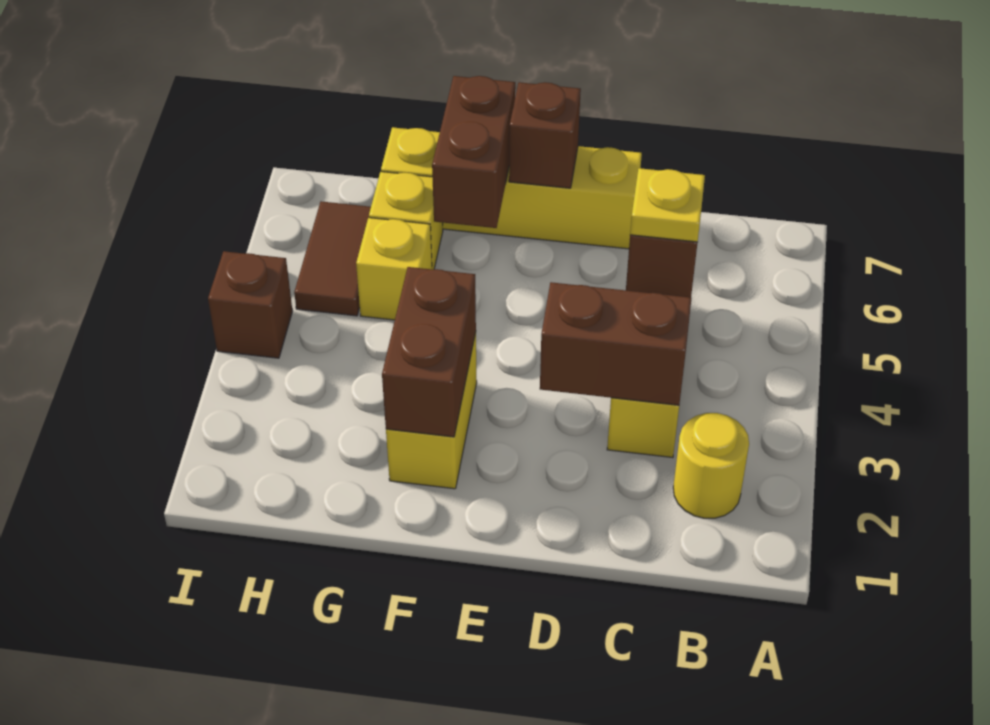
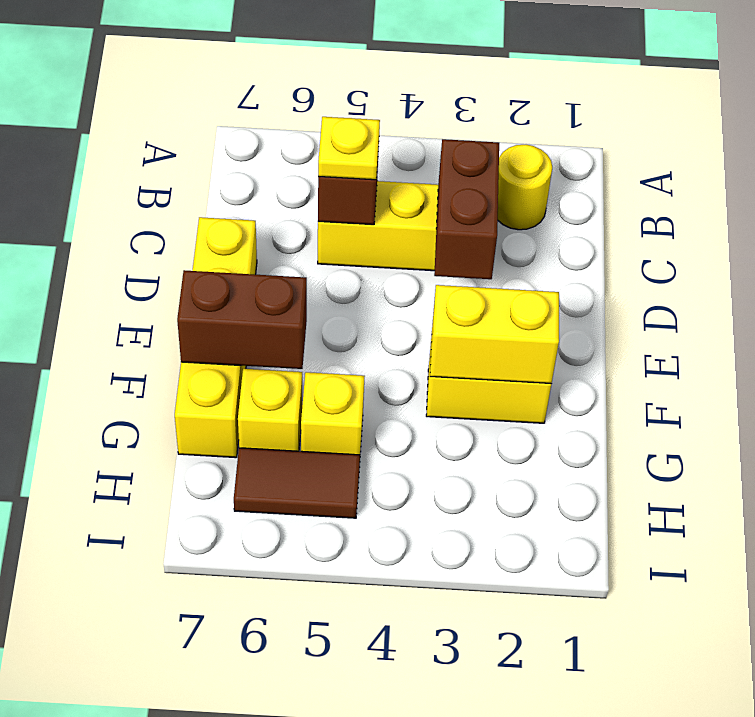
brown brick E7 level 2 -> none
brown brick F2:F3 level 2 -> yellow brick F2:F3 level 2
brown brick I4 level 1 -> none

